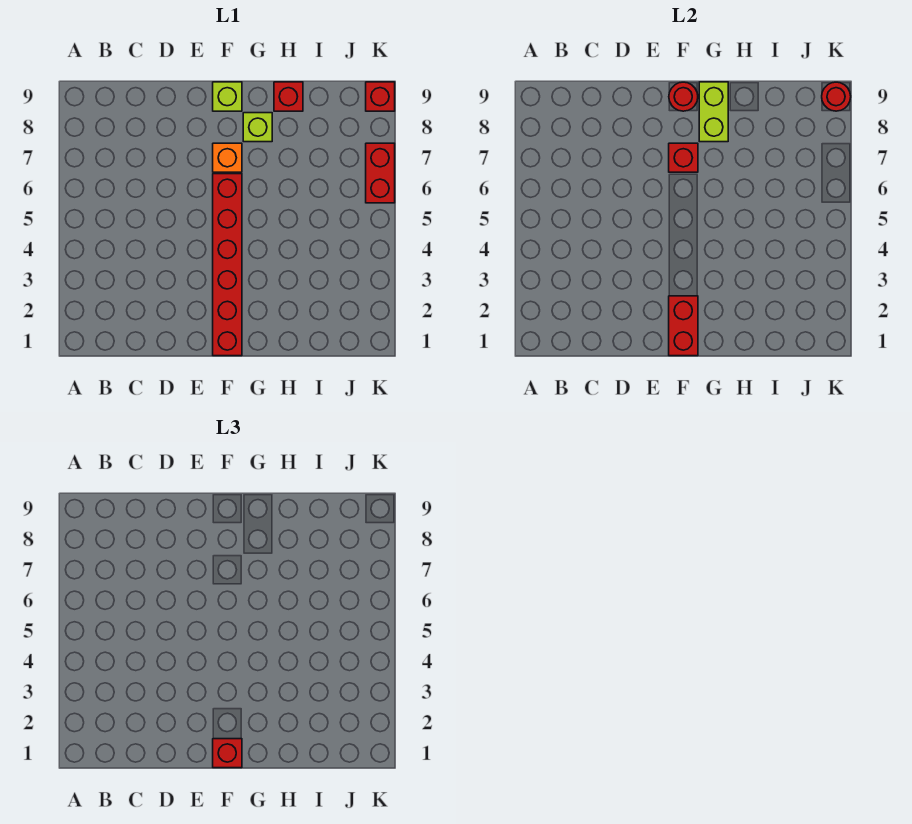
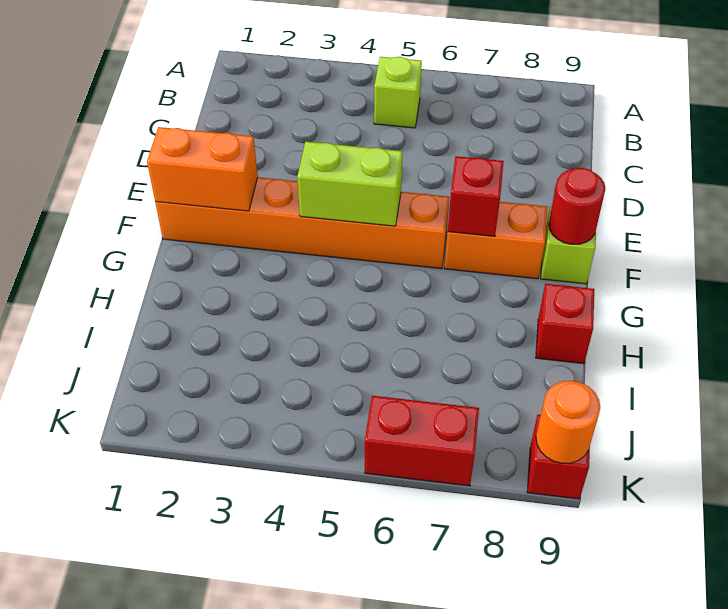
red brick F1:F6 level 1 -> orange brick F1:F6 level 1
red brick F1:F2 level 2 -> orange brick F1:F2 level 2
red brick F1 level 3 -> none
orange brick F7 level 1 -> orange brick F7:F8 level 1
lime brick G8 level 1 -> lime brick B5 level 1
lime brick G8:G9 level 2 -> lime brick F4:F5 level 2
red round brick K9 level 2 -> orange round brick K9 level 2

